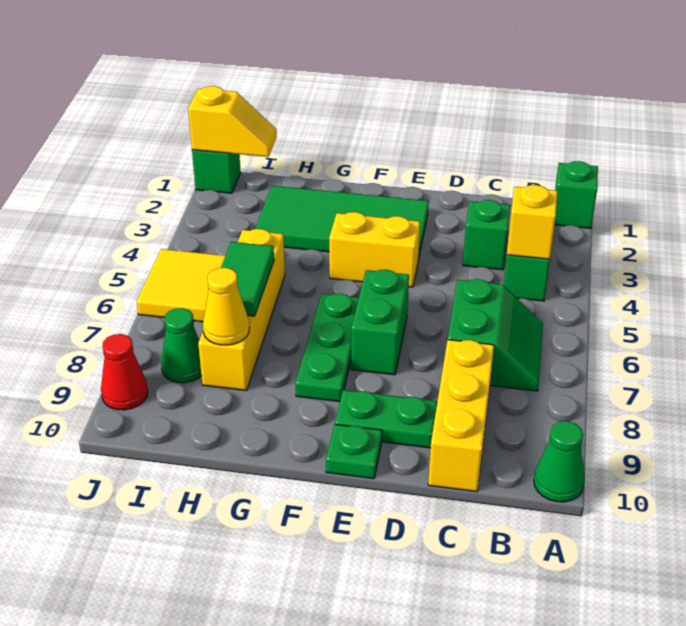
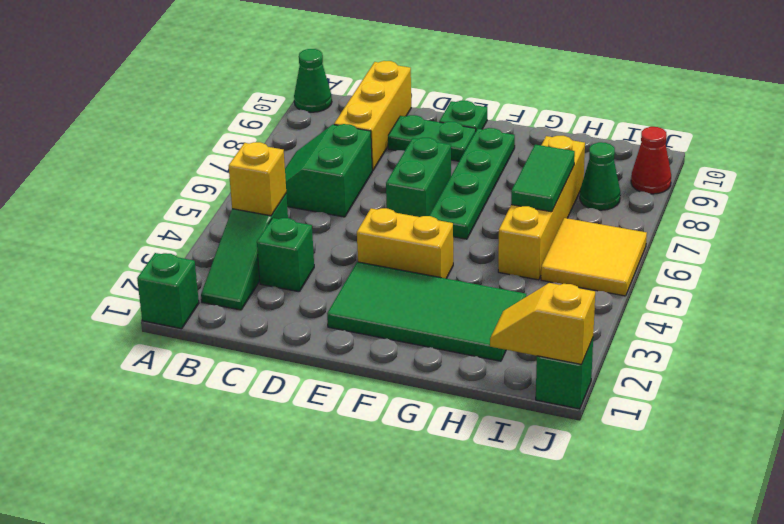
green plate F6:F8 level 1 -> green plate F6:F9 level 1
yellow cone H8 level 2 -> none

